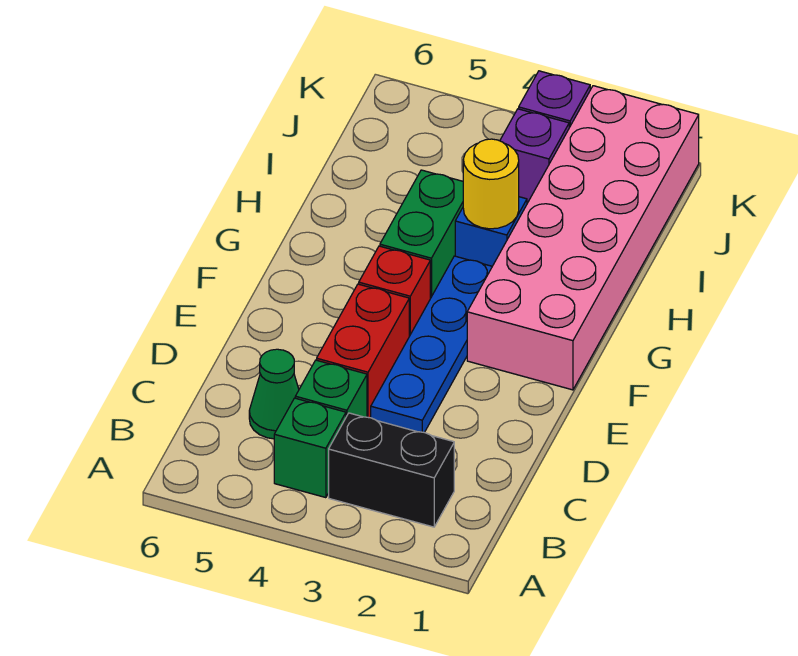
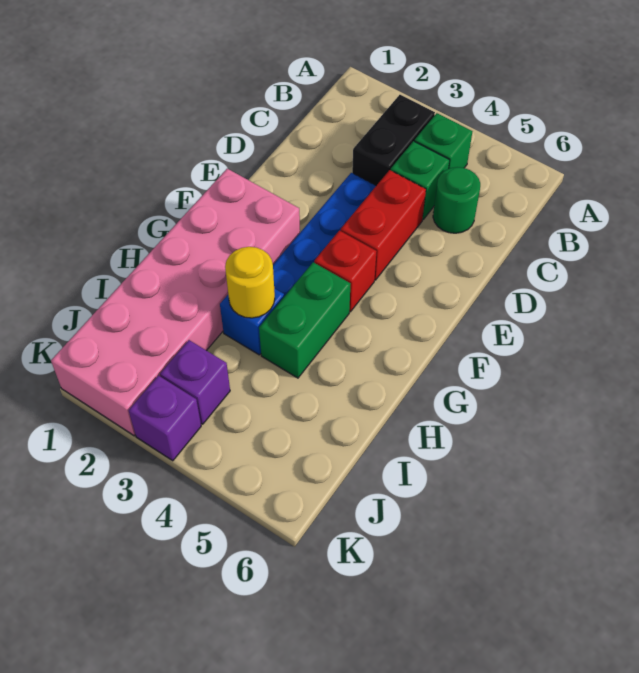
black brick B2:B3 level 1 -> black brick B3:C3 level 1
green cone C5 level 1 -> green round brick C5 level 1

